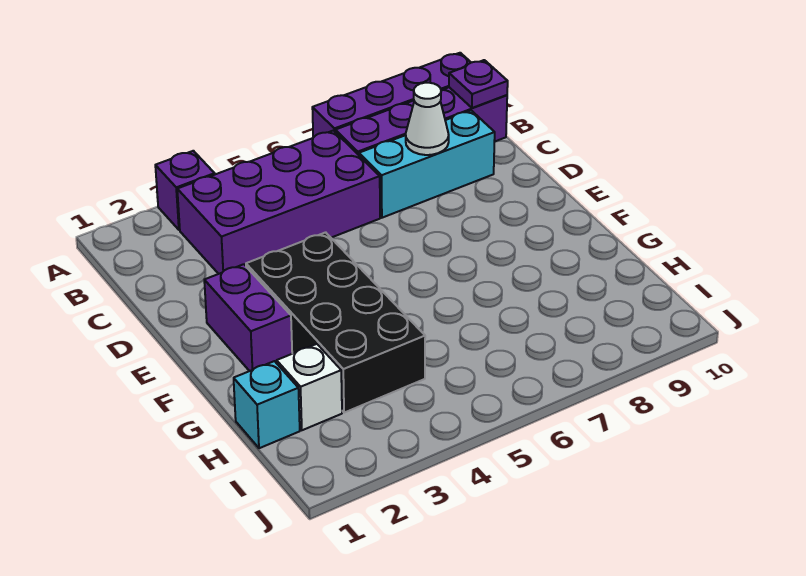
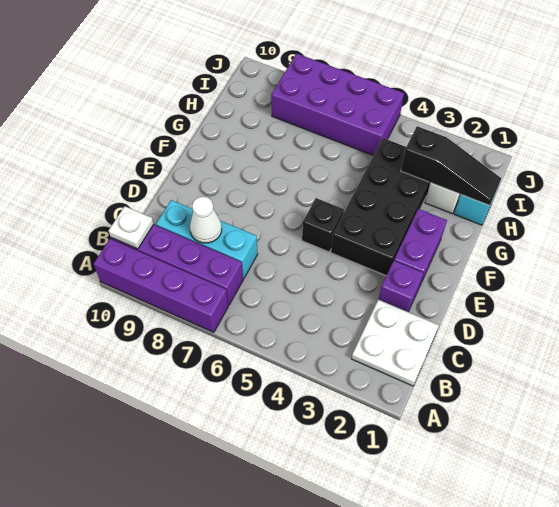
purple brick A3 level 1 -> purple brick D2 level 1
none -> white plate B1:C2 level 1
purple brick B3:C6 level 1 -> purple brick I5:J8 level 1
purple plate B10 level 2 -> white plate B10 level 2
none -> black brick E5 level 1
none -> black slope H1:H3 level 2 top 3

